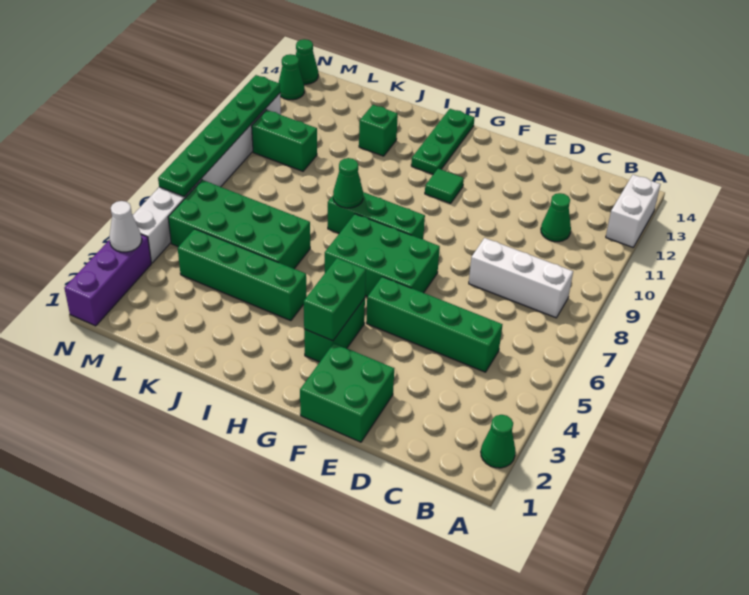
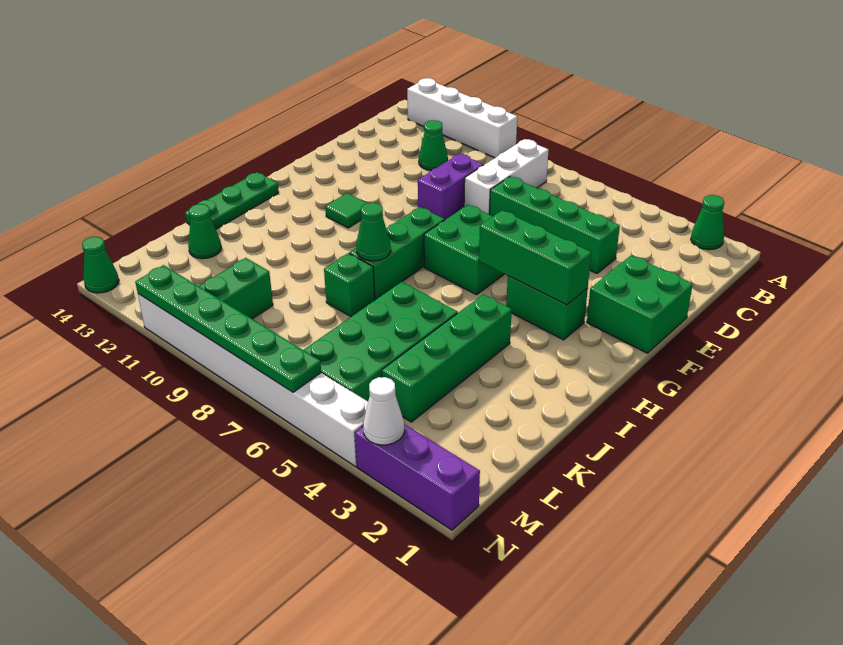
white brick A12:A13 level 1 -> white brick A10:A13 level 1
green brick C5:F5 level 1 -> green brick D4:D7 level 1
none -> purple brick D9:E9 level 1
green brick F6:H7 level 1 -> green brick F6:G7 level 1
green brick G3:G4 level 2 -> green brick G3:G5 level 2
green plate H12:H14 level 1 -> green plate H14:J14 level 1
green brick J12 level 1 -> green brick J8 level 1
green cone N13 level 1 -> green cone K13 level 1

